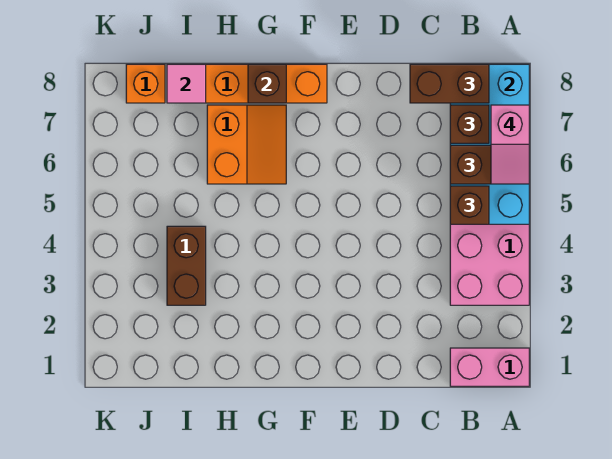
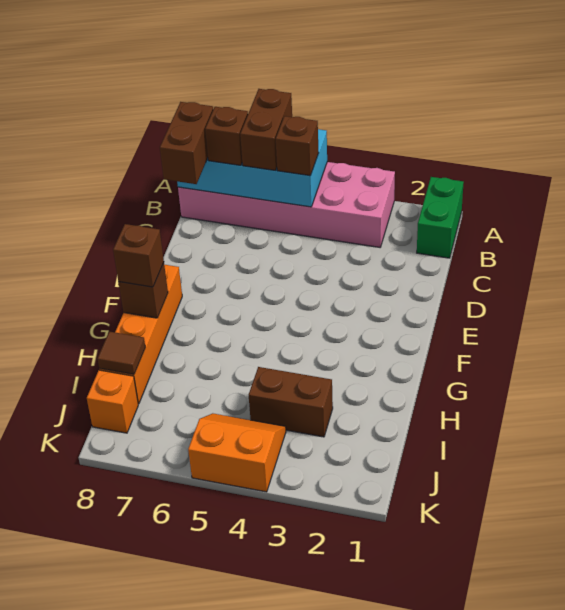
pink brick A1:B1 level 1 -> green brick A1:B1 level 1
pink slope A6:A7 level 4 top 7 -> none
orange slope G6:H7 level 1 top H -> orange slope J4:K5 level 1 top K
none -> brown brick G8 level 3
pink tile I8 level 2 -> brown tile I8 level 2

